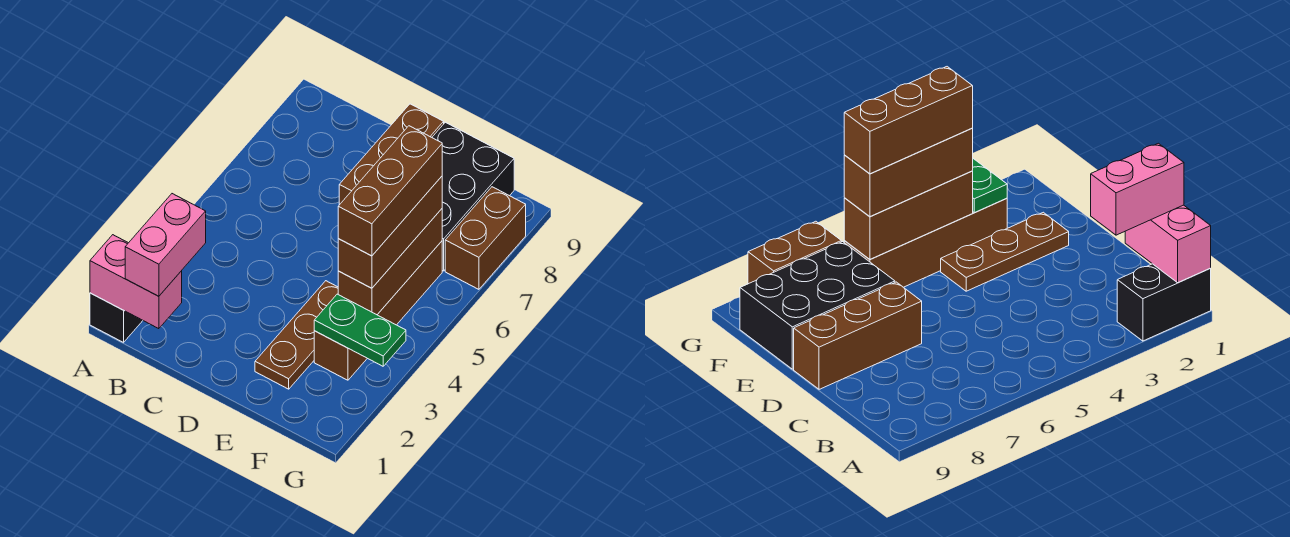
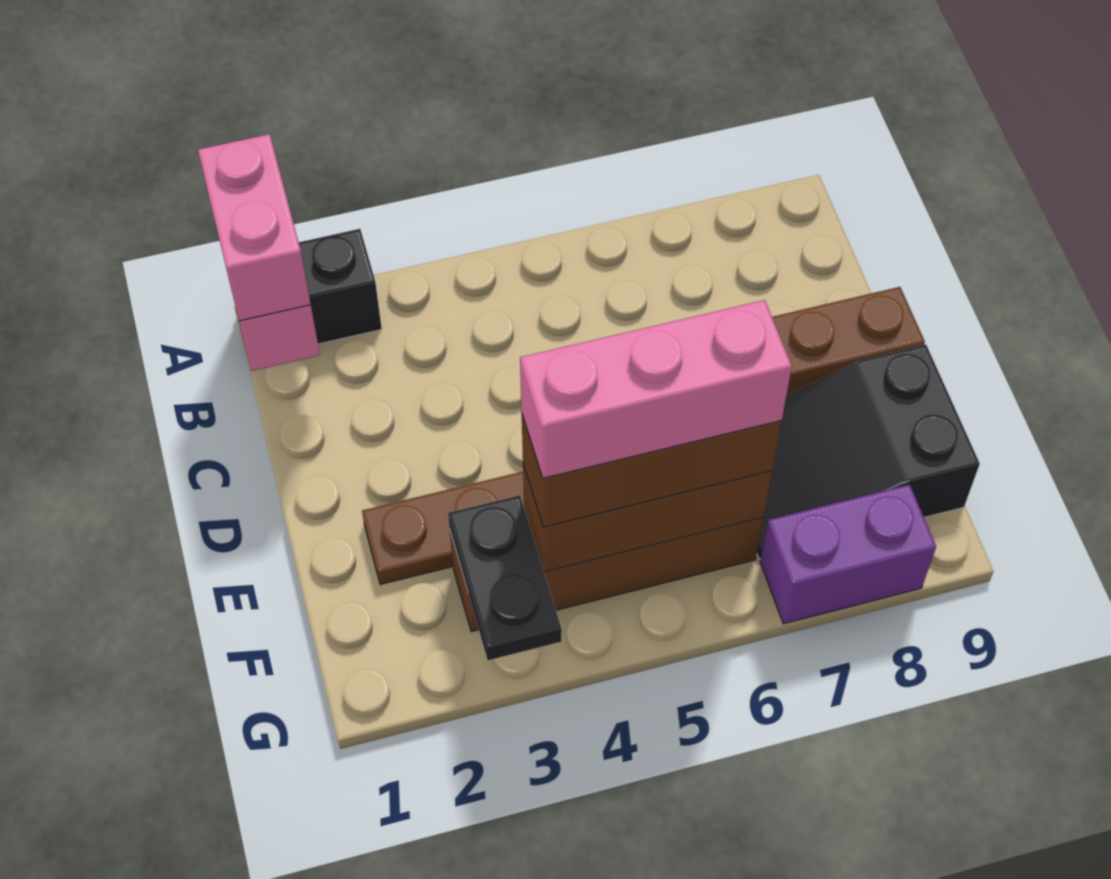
pink brick B1:B2 level 3 -> pink brick A1:B1 level 3
black brick E7:F9 level 1 -> black slope E7:F9 level 1 top 9
green plate F3:G3 level 2 -> black plate F3:G3 level 2
brown brick F4:F6 level 4 -> pink brick F4:F6 level 4
brown brick G7:G8 level 1 -> purple brick G7:G8 level 1

